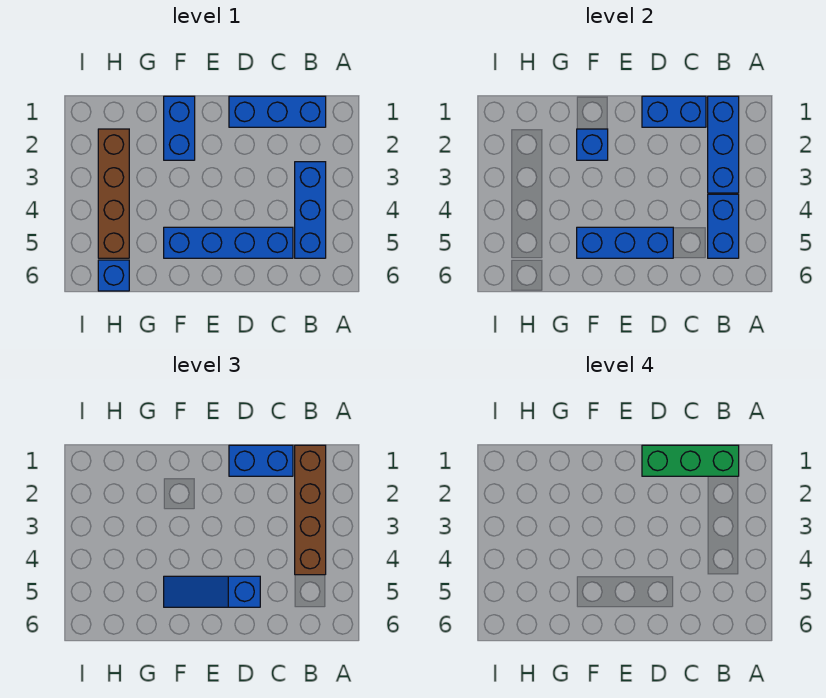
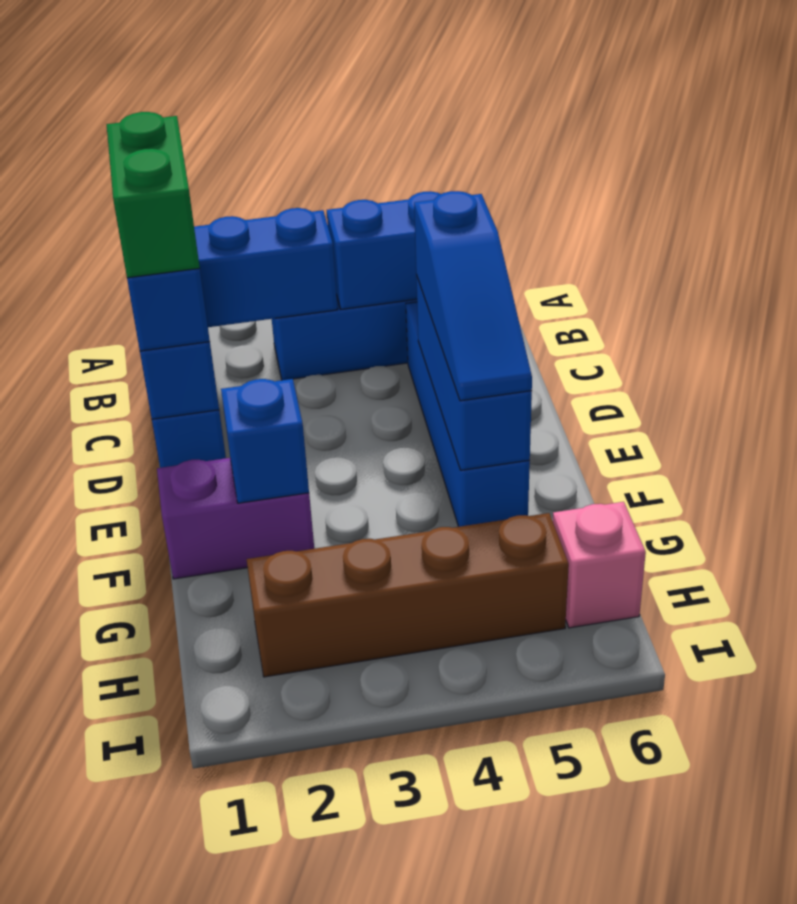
brown brick B1:B4 level 3 -> none
green brick B1:D1 level 4 -> green brick C1:D1 level 4
blue brick F1:F2 level 1 -> purple brick F1:F2 level 1
blue brick H6 level 1 -> pink brick H6 level 1

